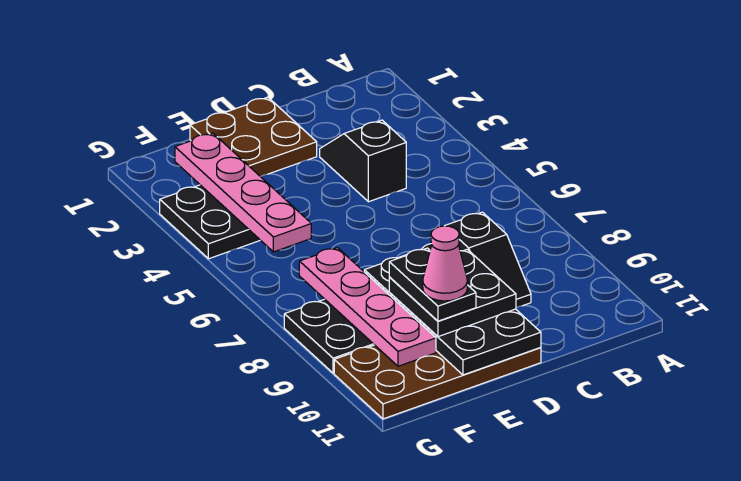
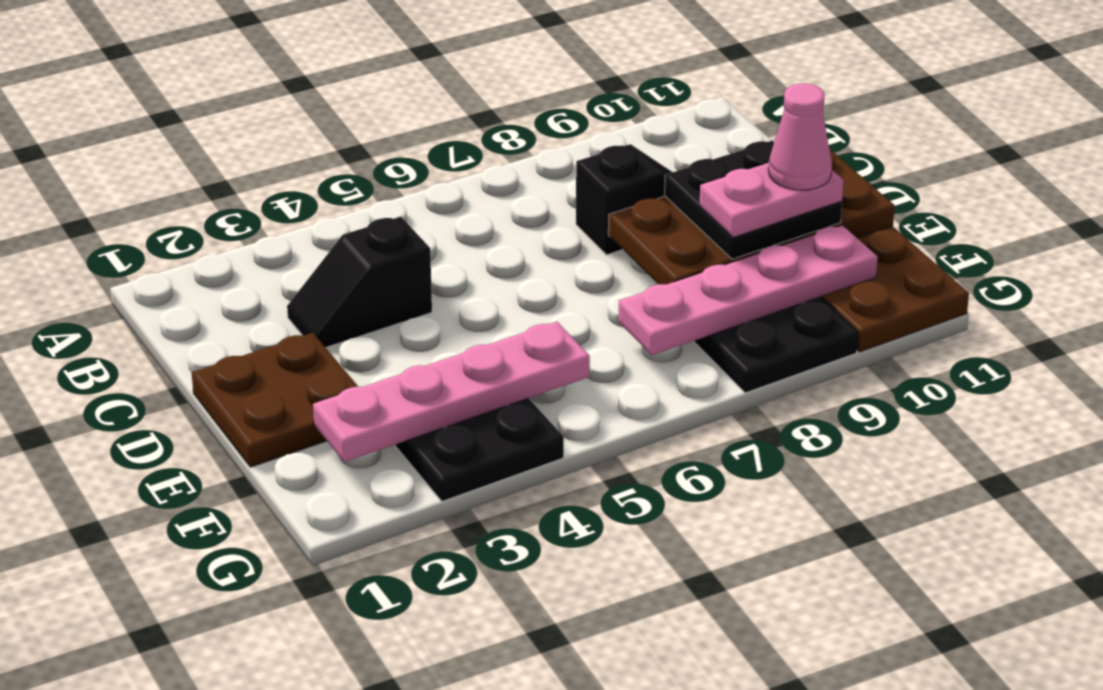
black plate D8:E11 level 2 -> brown plate D8:E11 level 2
black plate E9:E10 level 4 -> pink plate E9:E10 level 4

